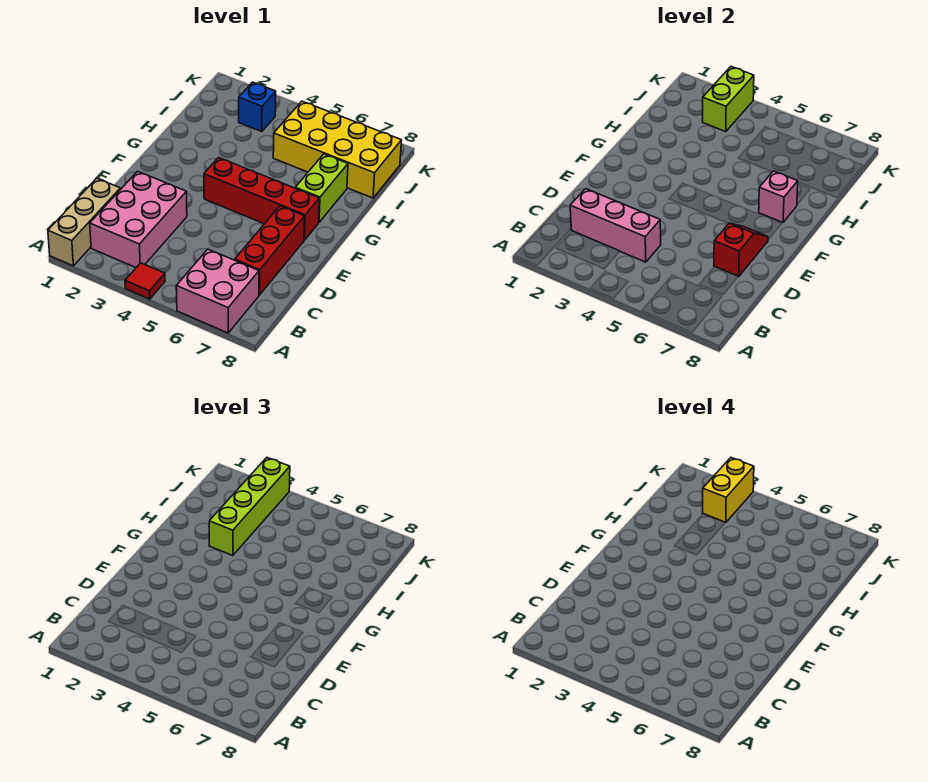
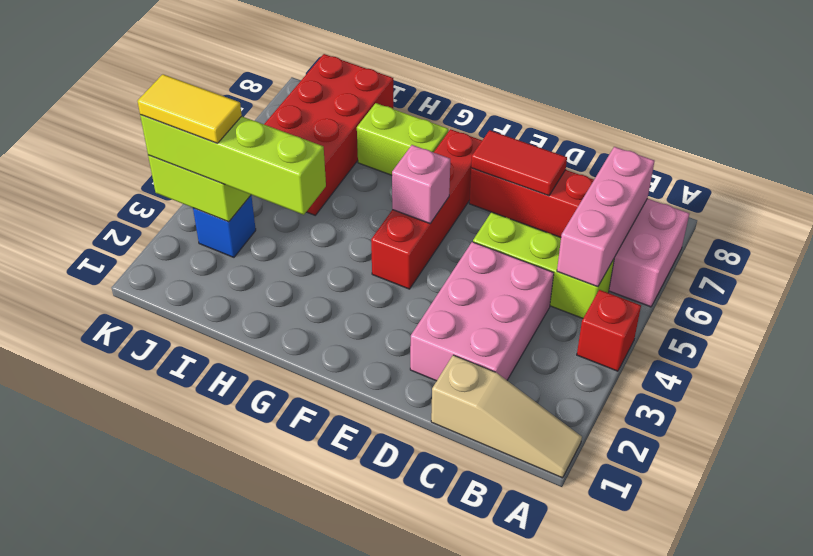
tan brick A1:C1 level 1 -> tan slope A1:C1 level 1 top C
red tile A4 level 1 -> red brick A4 level 1
pink brick B2:D3 level 1 -> pink brick C2:D4 level 1
none -> lime brick B5:D5 level 1
pink brick C2:C4 level 2 -> pink brick B5:B7 level 2
red slope D7:E7 level 2 top D -> red tile D7:E7 level 2
pink brick G7 level 2 -> pink brick F5 level 2
yellow brick I5:J8 level 1 -> red brick I5:J8 level 1
yellow brick J3:K3 level 4 -> yellow tile J3:K3 level 4

